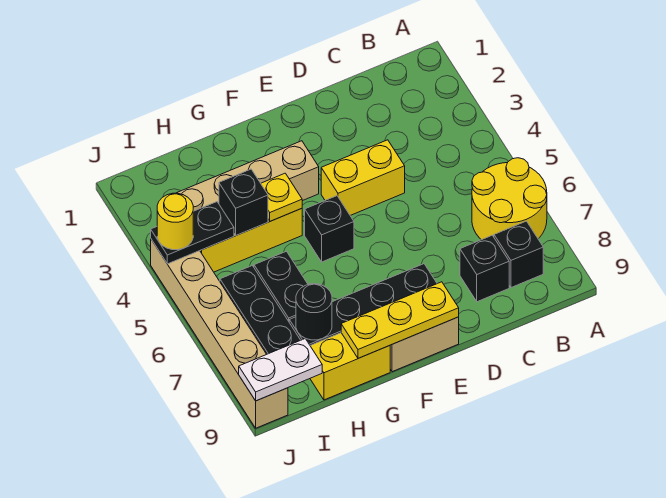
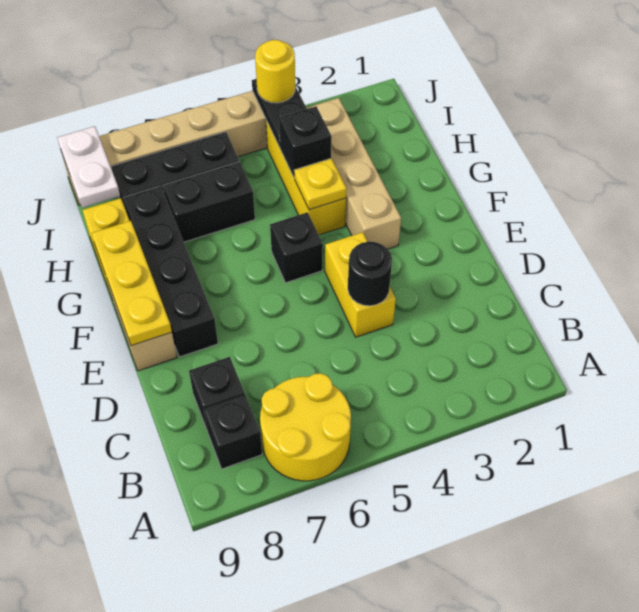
black round brick H8 level 2 -> black round brick D4 level 2

